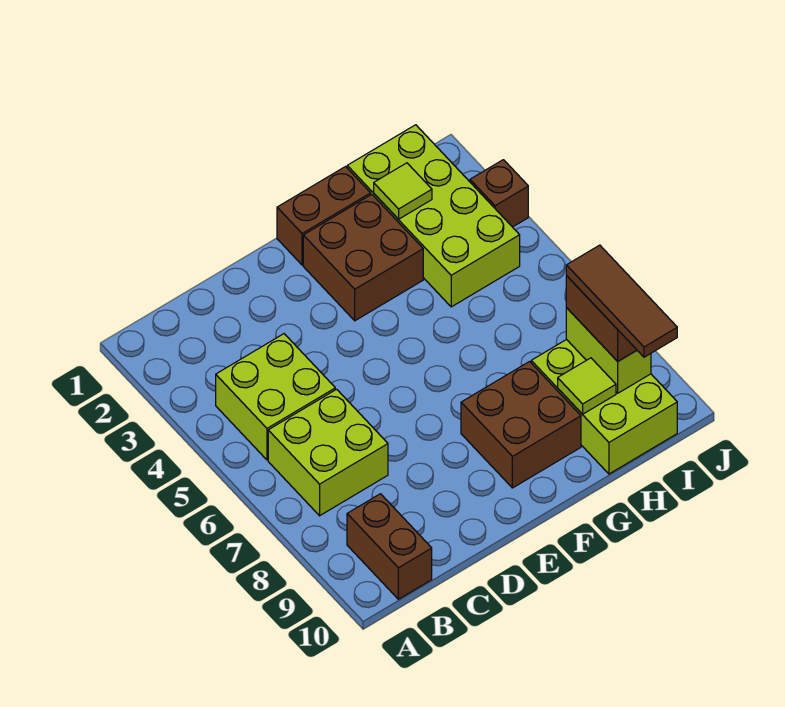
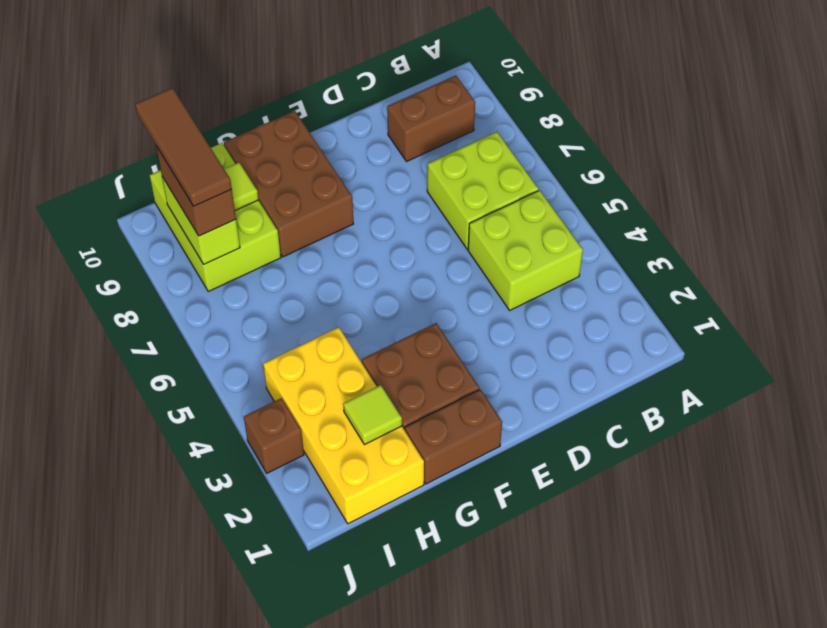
brown brick B9:B10 level 1 -> brown brick B9:C9 level 1
brown brick F8:G9 level 1 -> brown brick F8:G10 level 1
lime brick H1:I4 level 1 -> yellow brick H1:I4 level 1

